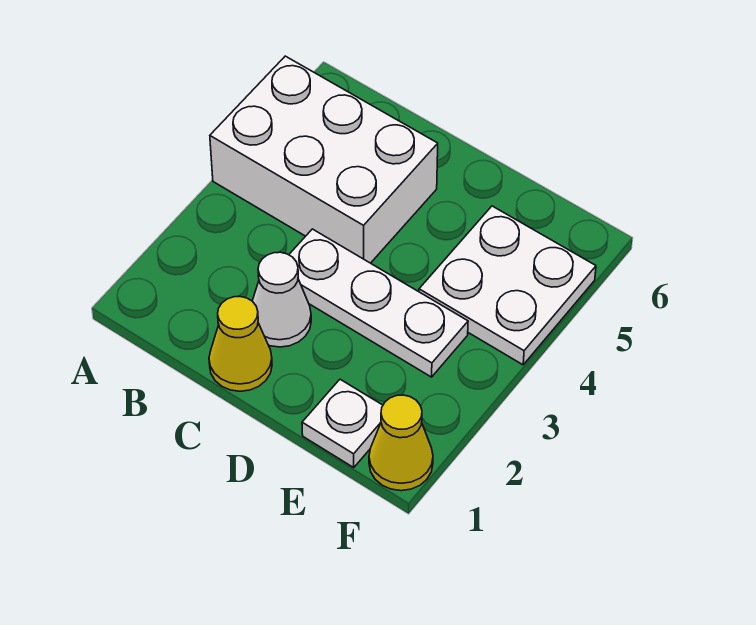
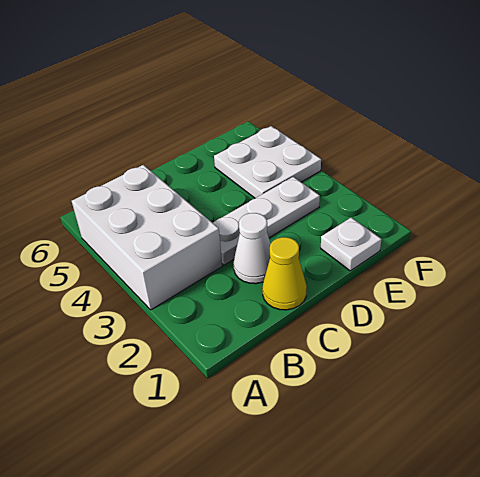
white brick A4:C5 level 1 -> white brick A3:B5 level 1
yellow cone F1 level 1 -> none

